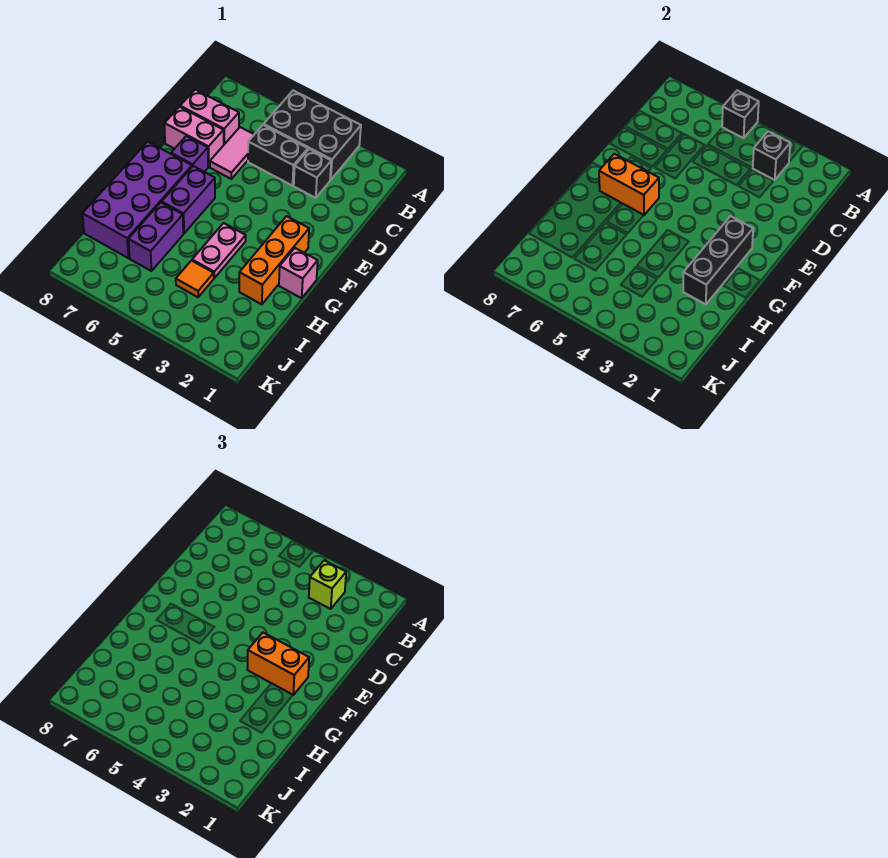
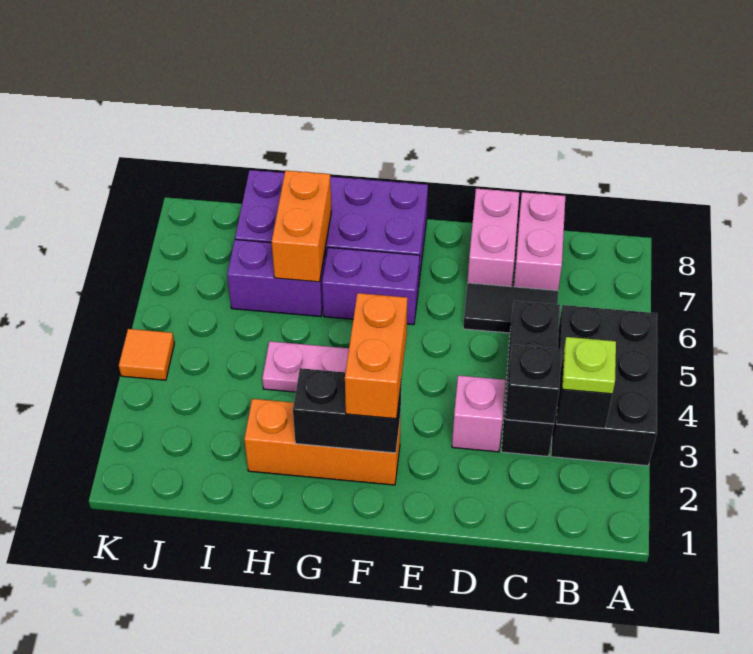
black brick A5 level 2 -> black brick C3 level 2
lime brick B3 level 3 -> lime plate B3 level 3
pink tile C6:D6 level 1 -> black tile C6:D6 level 1
purple brick E7 level 1 -> none
black brick F2:H2 level 2 -> black brick F2:G2 level 2
orange brick F6:F7 level 2 -> orange brick H6:H7 level 2
pink brick G1 level 1 -> pink brick D3 level 1
orange tile I4 level 1 -> orange tile K4 level 1

